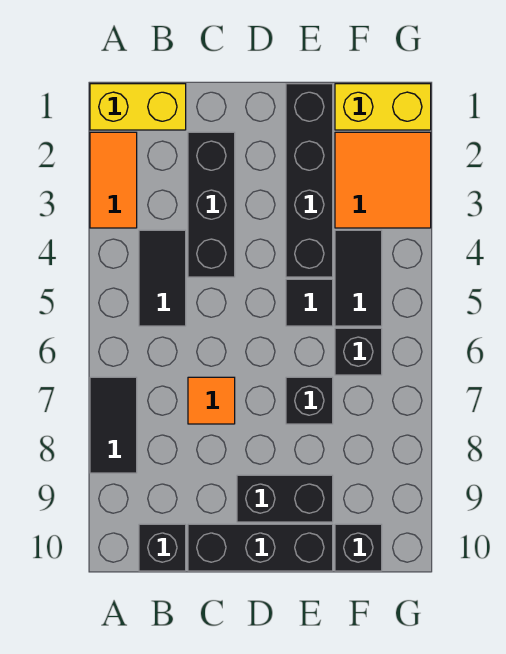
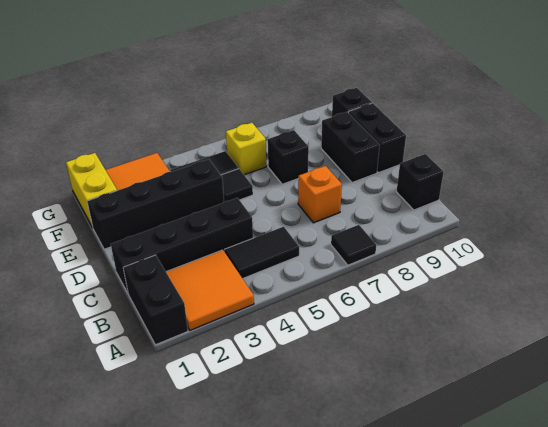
yellow brick A1:B1 level 1 -> black brick A1:B1 level 1
orange tile A2:A3 level 1 -> orange tile A2:B3 level 1
black tile A7:A8 level 1 -> black tile A7 level 1
black brick C2:C4 level 1 -> black brick C1:C4 level 1
orange tile C7 level 1 -> orange brick C7 level 1
black brick C10:E10 level 1 -> black brick D10:E10 level 1
black brick F6 level 1 -> yellow brick F6 level 1

